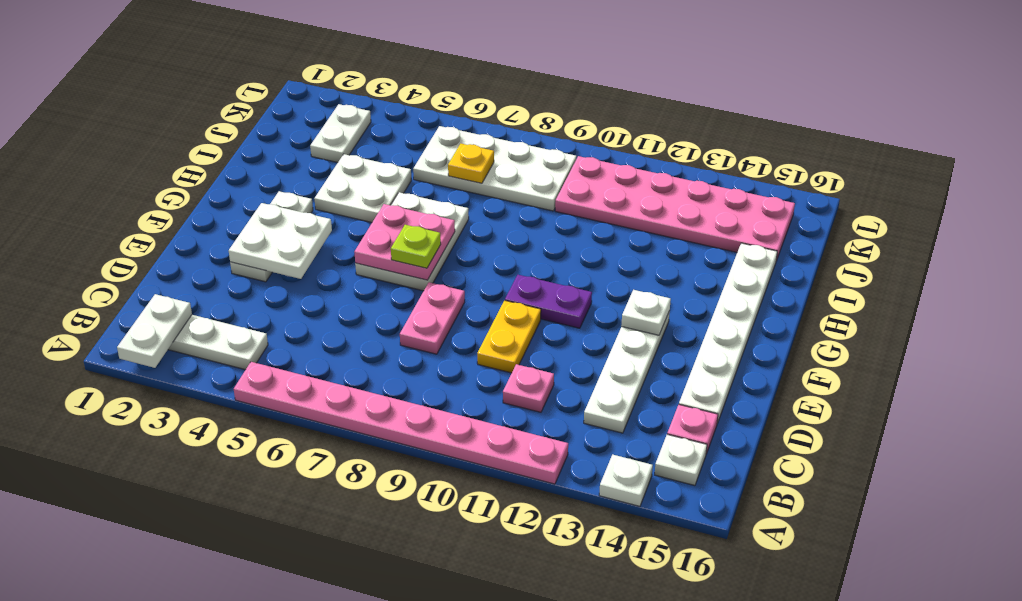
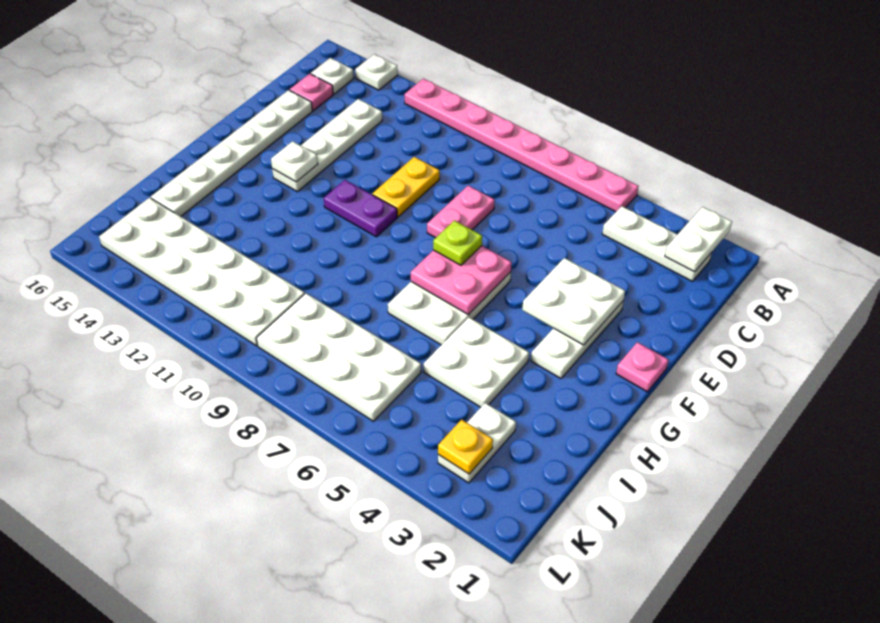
pink plate C11 level 1 -> pink plate F1 level 1
yellow plate J7 level 2 -> yellow plate K3 level 2
pink plate J10:K15 level 1 -> white plate J10:K15 level 1

